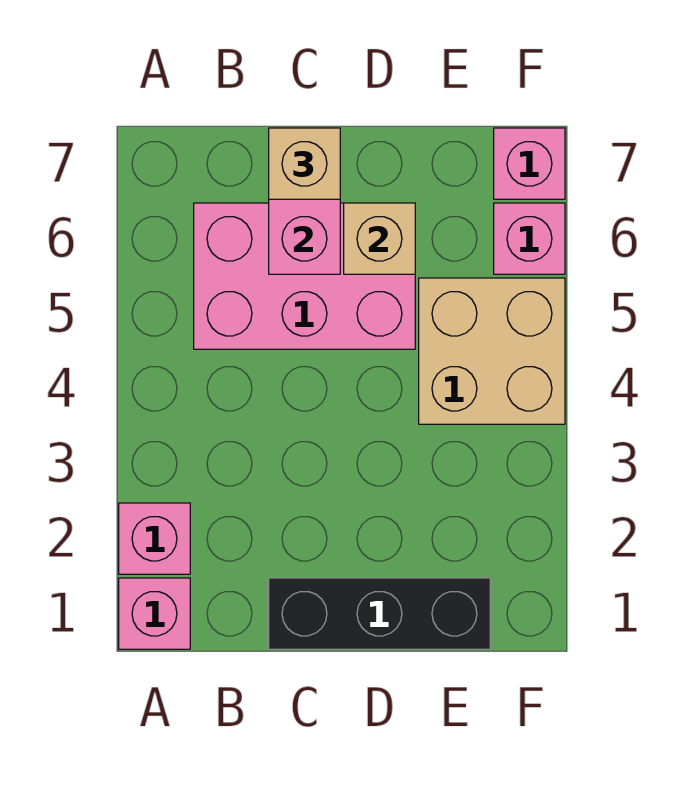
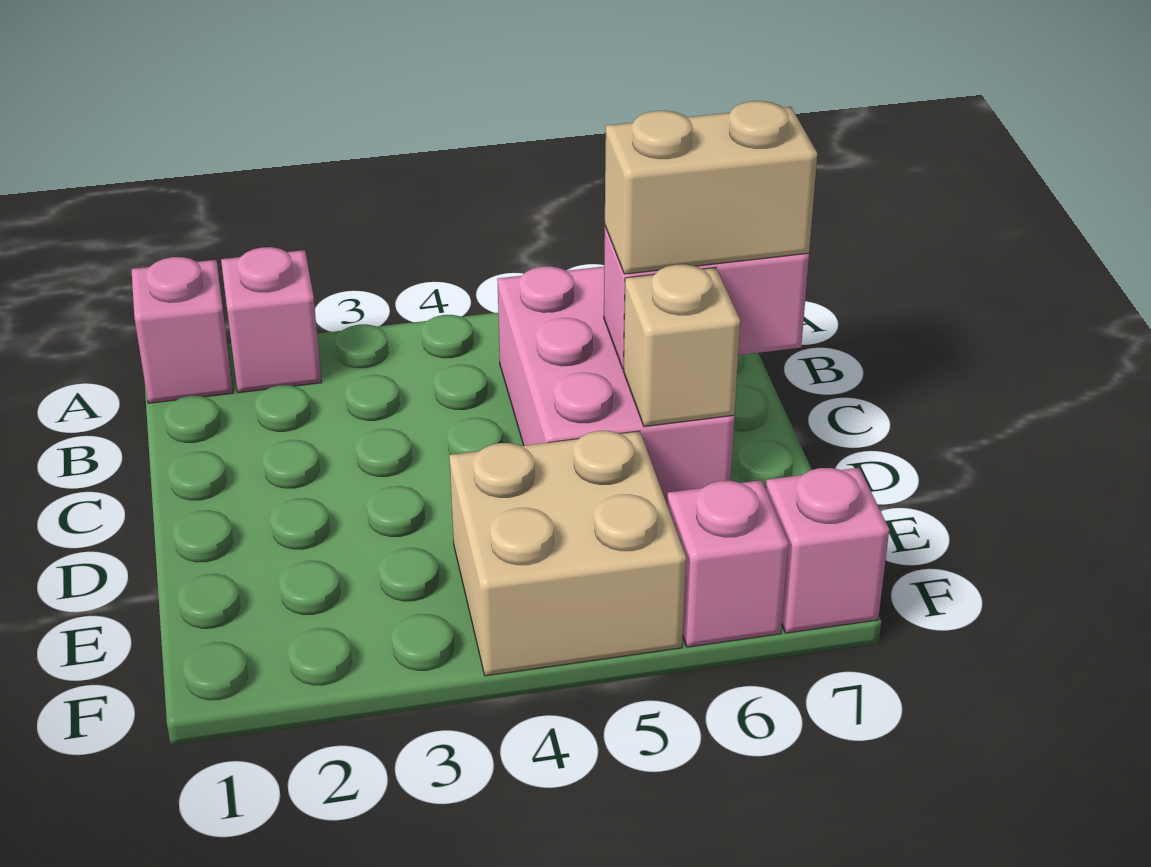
black brick C1:E1 level 1 -> none
tan brick C7 level 3 -> tan brick C6:C7 level 3

